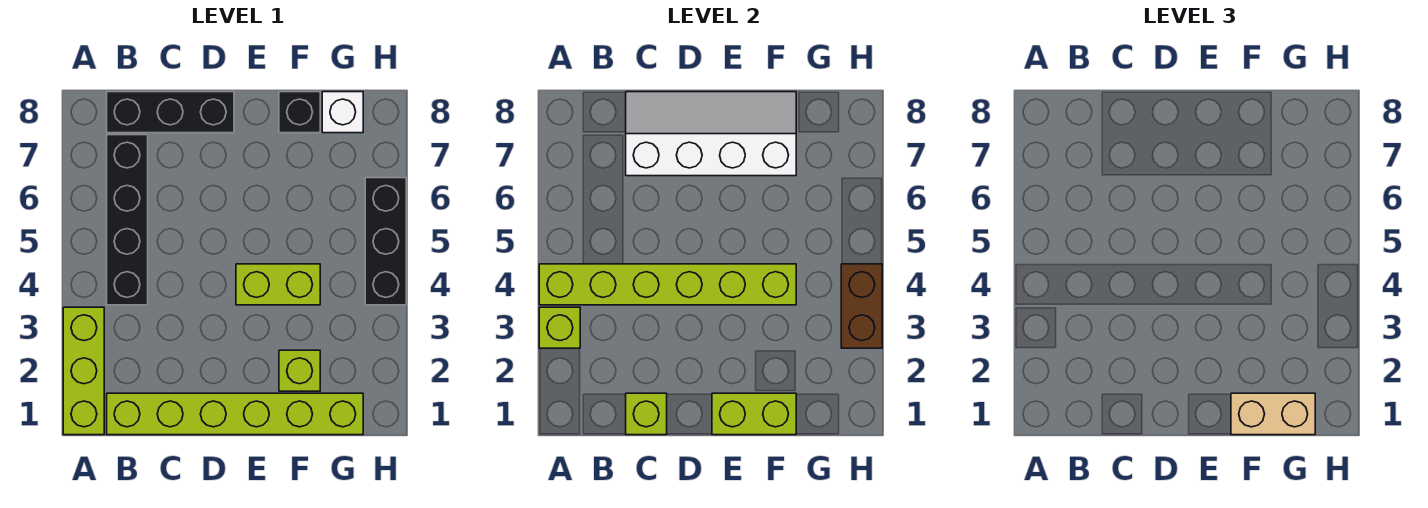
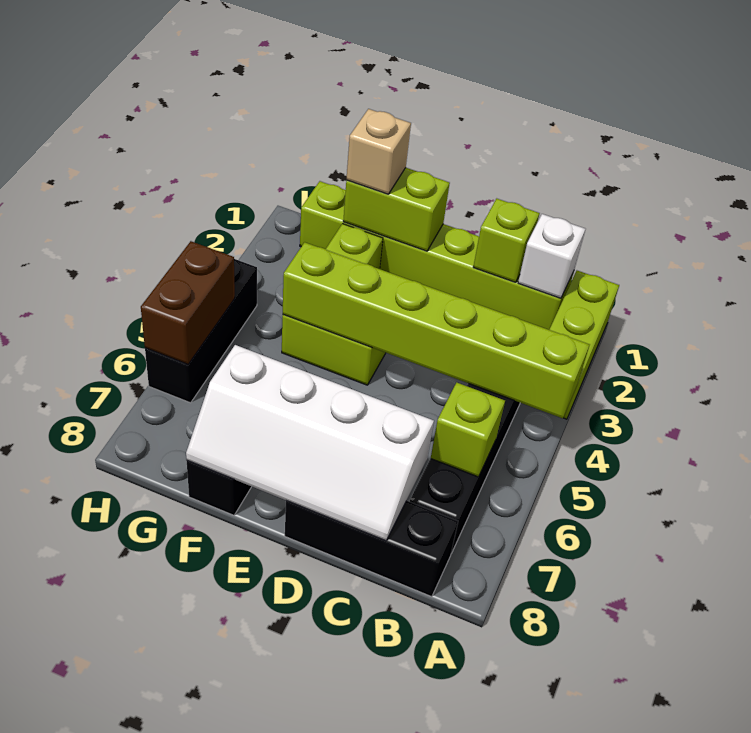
lime brick A3 level 2 -> lime brick B6 level 2
tan brick F1:G1 level 3 -> tan brick F1 level 3
white brick G8 level 1 -> white brick B1 level 2
brown brick H3:H4 level 2 -> brown brick H5:H6 level 2

